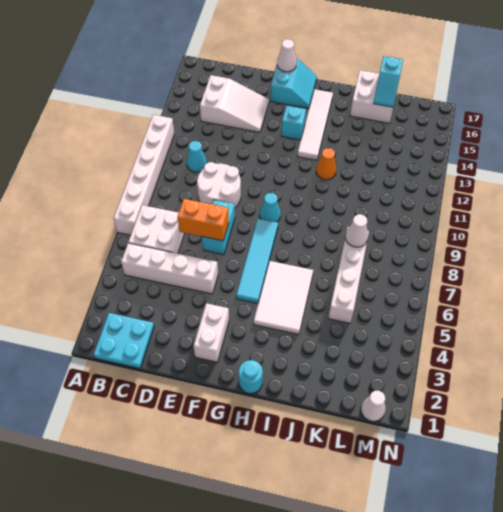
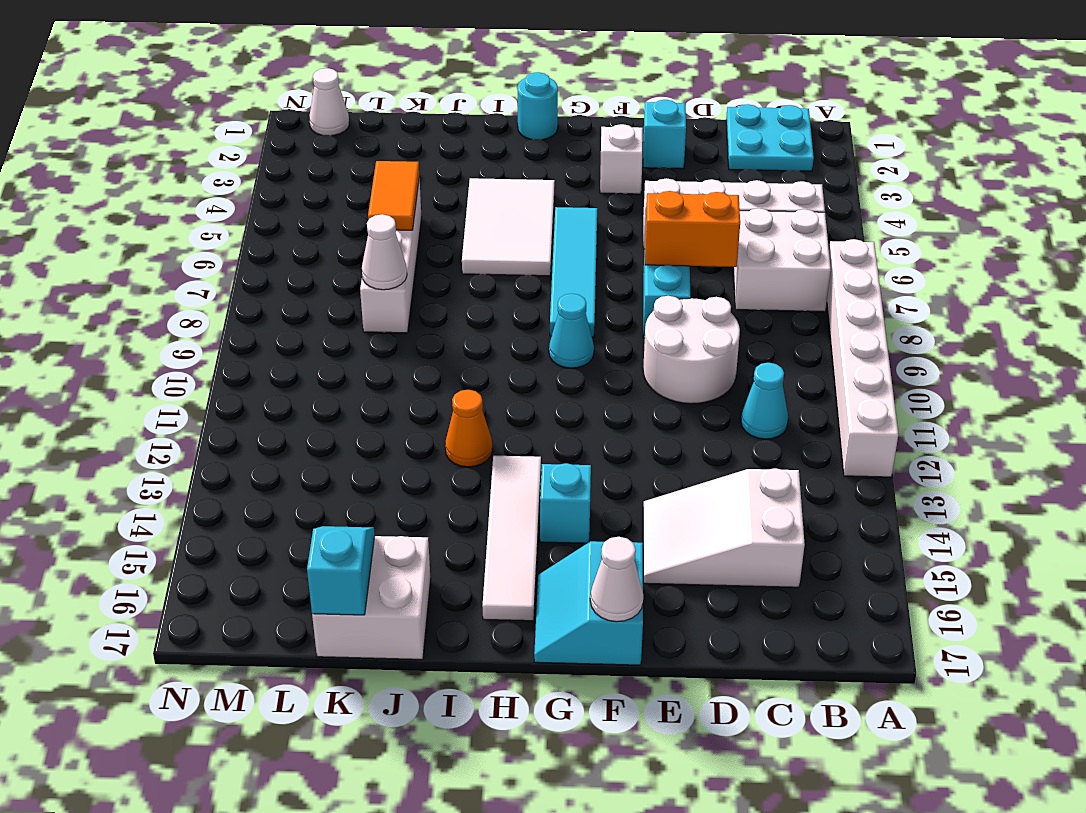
none -> cyan brick E2 level 1
white brick F2:F3 level 1 -> white brick F3 level 1
none -> orange tile K5:K6 level 2

